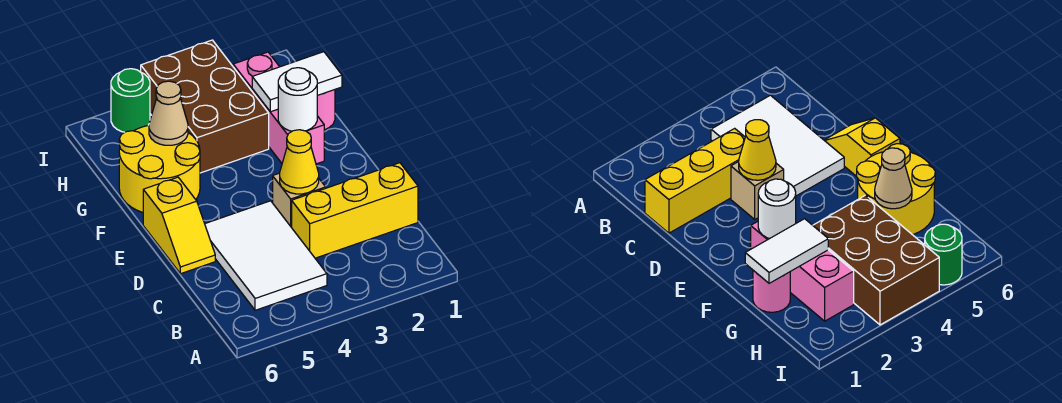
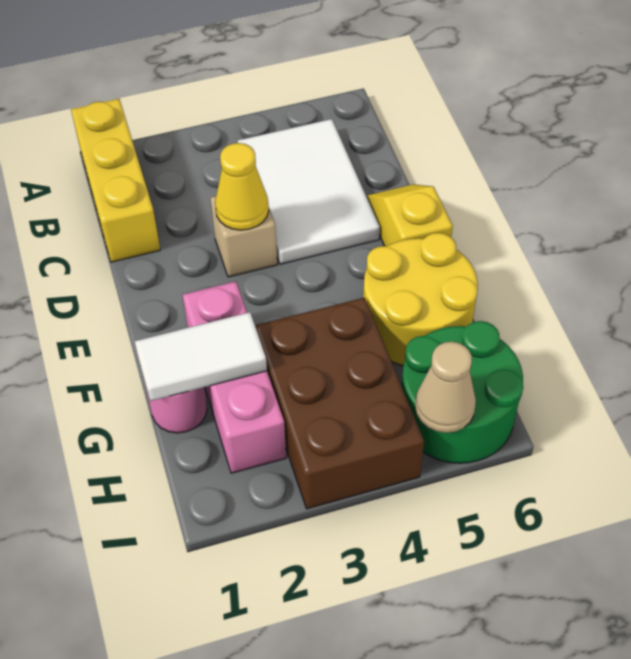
yellow brick C1:C3 level 1 -> yellow brick A1:C1 level 1
white round brick F2 level 2 -> none
tan cone G5 level 2 -> tan cone I5 level 2
green round brick I5 level 1 -> green round brick H5:I6 level 1

